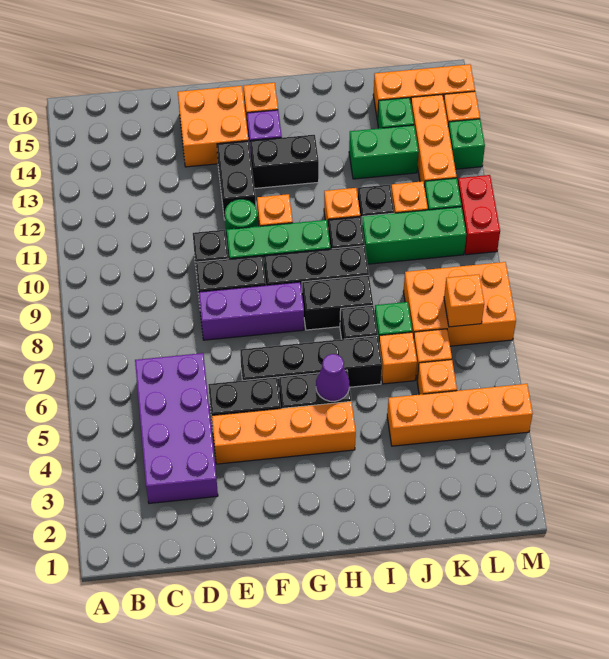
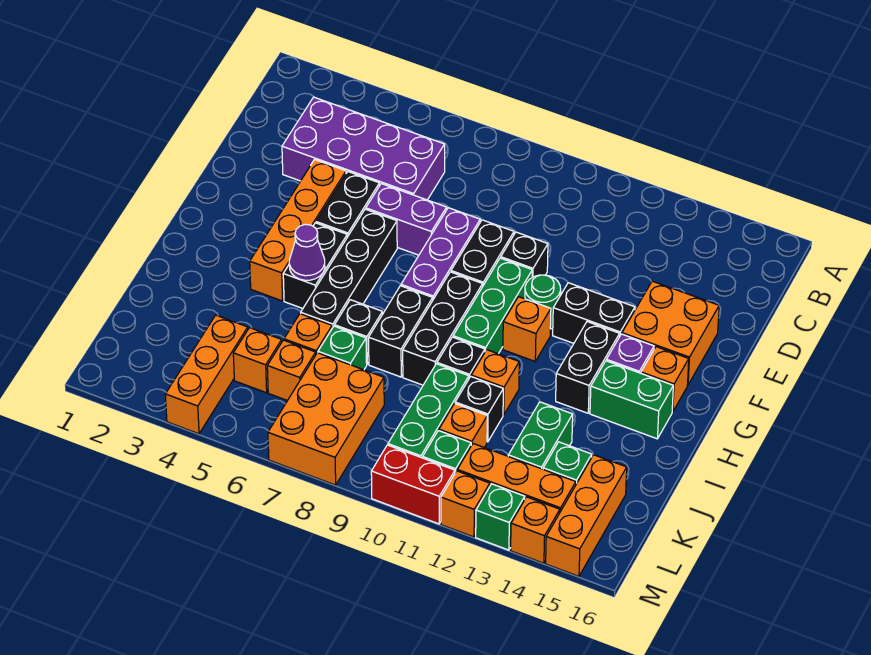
none -> purple brick E6:E7 level 1
none -> green brick H14:H15 level 1
orange brick J4:M4 level 1 -> orange brick K4:M4 level 1
orange brick L7 level 2 -> orange brick M12 level 1

